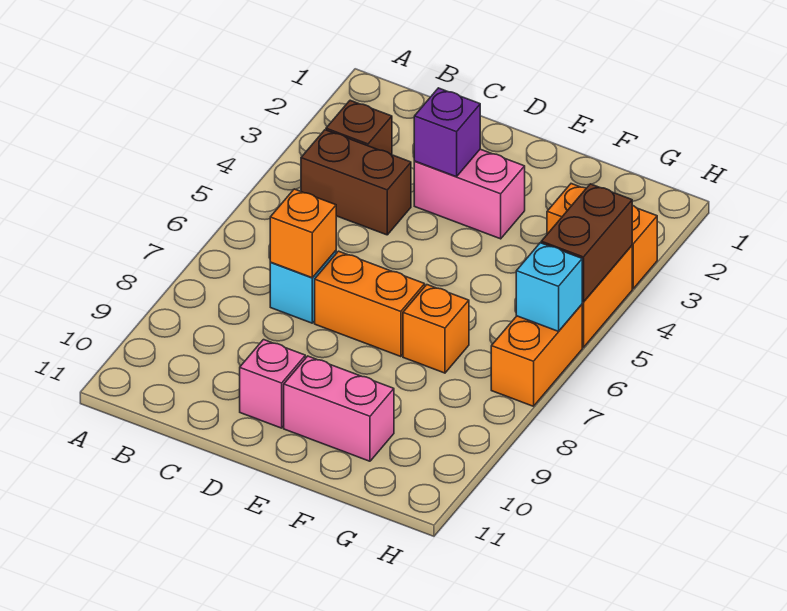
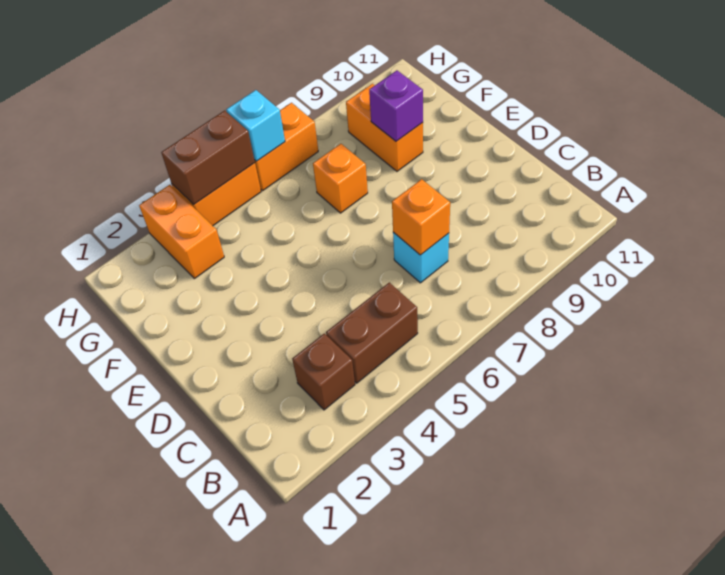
brown brick B4:C4 level 1 -> brown brick B4:B5 level 1
pink brick D3:E3 level 1 -> none
purple brick D3 level 2 -> purple brick F9 level 2
orange brick D7:E7 level 1 -> orange brick F9:G9 level 1
pink brick D10 level 1 -> none
pink brick E10:F10 level 1 -> none

